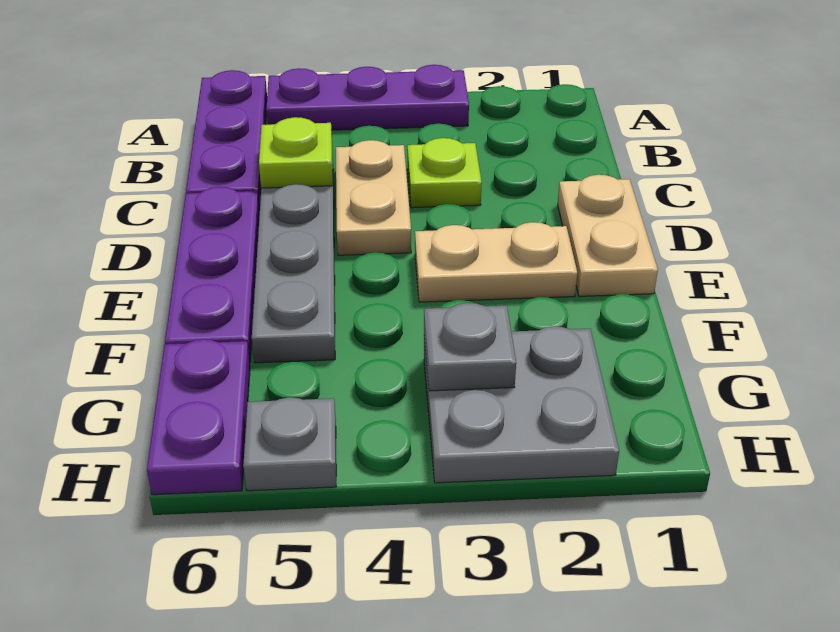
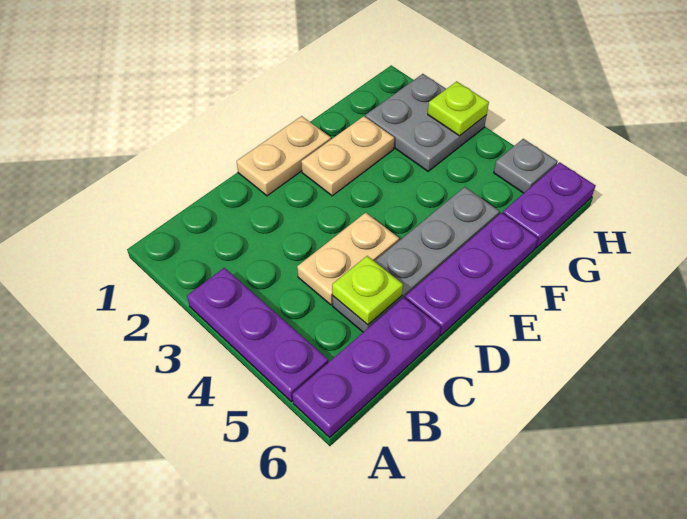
lime plate C3 level 1 -> lime plate H3 level 2
tan plate E2:E3 level 1 -> tan plate E2:F2 level 1
grey plate G3 level 2 -> none

